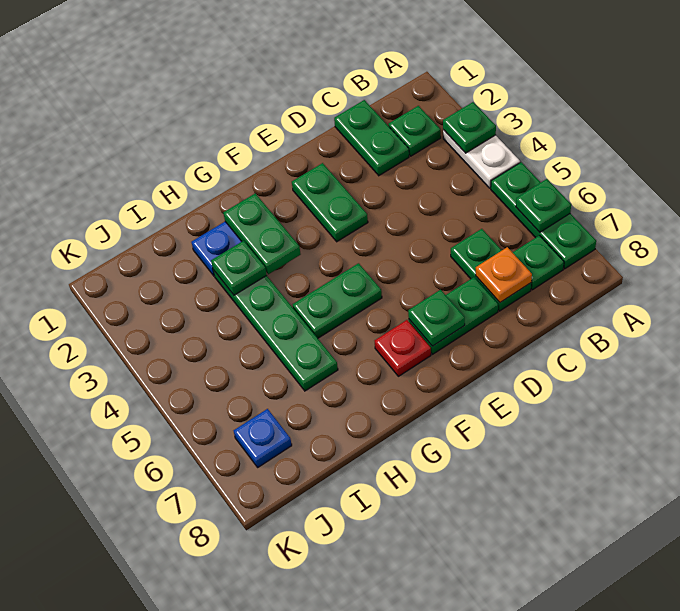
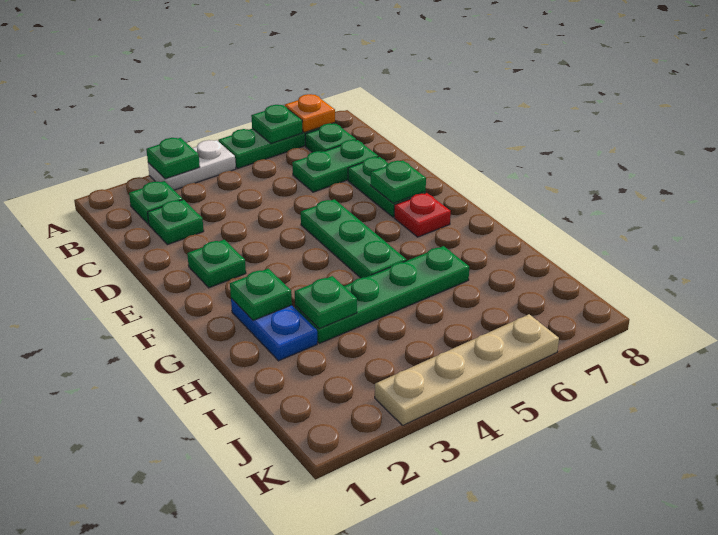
green plate C1:C2 level 1 -> green plate C2 level 1
orange plate C7 level 2 -> orange plate A7 level 2
green plate E2:E3 level 1 -> green plate E2 level 1
green plate F5:G5 level 1 -> green plate E5:G5 level 1
green plate G2:G3 level 2 -> green plate G2 level 2
blue plate J7 level 1 -> none
none -> tan plate K3:K6 level 1

